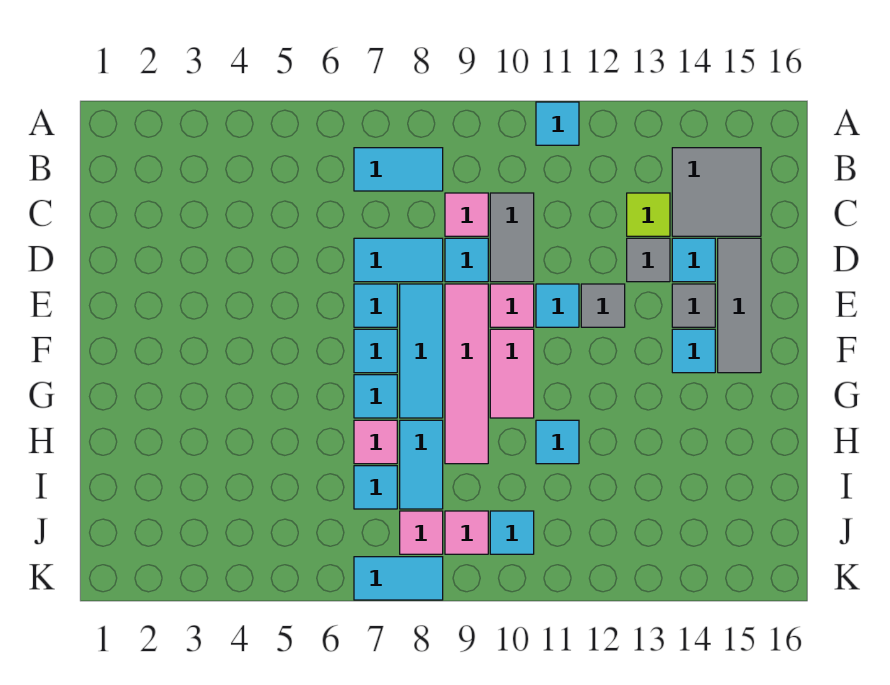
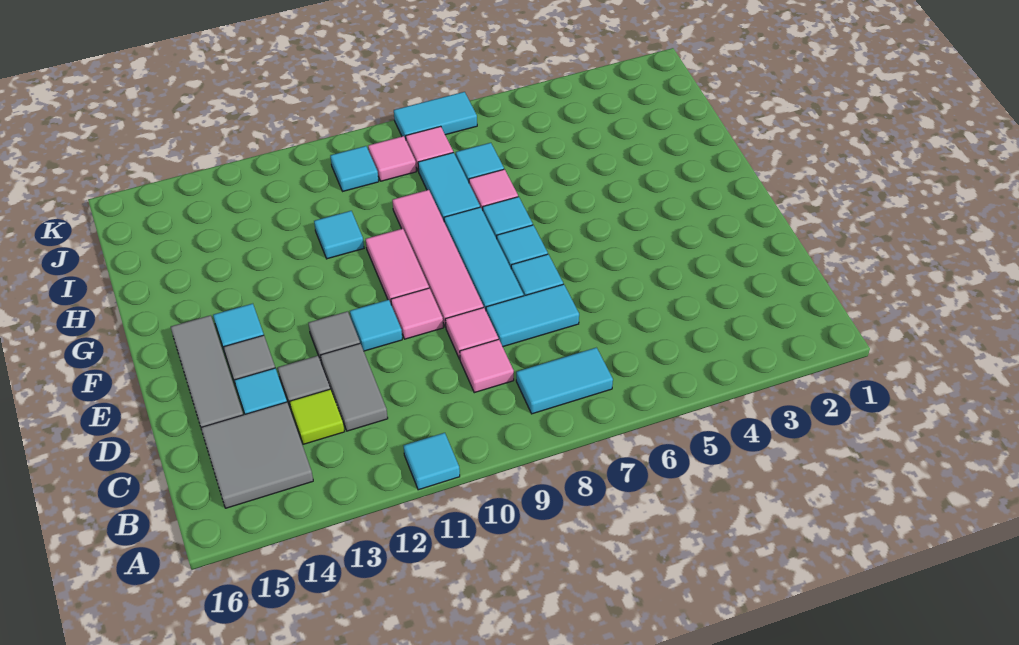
grey tile C10:D10 level 1 -> grey tile C12:D12 level 1
cyan tile D9 level 1 -> pink tile D9 level 1

